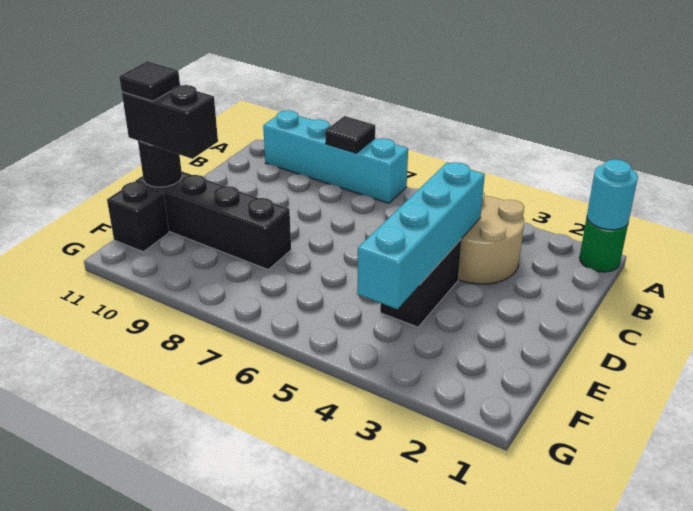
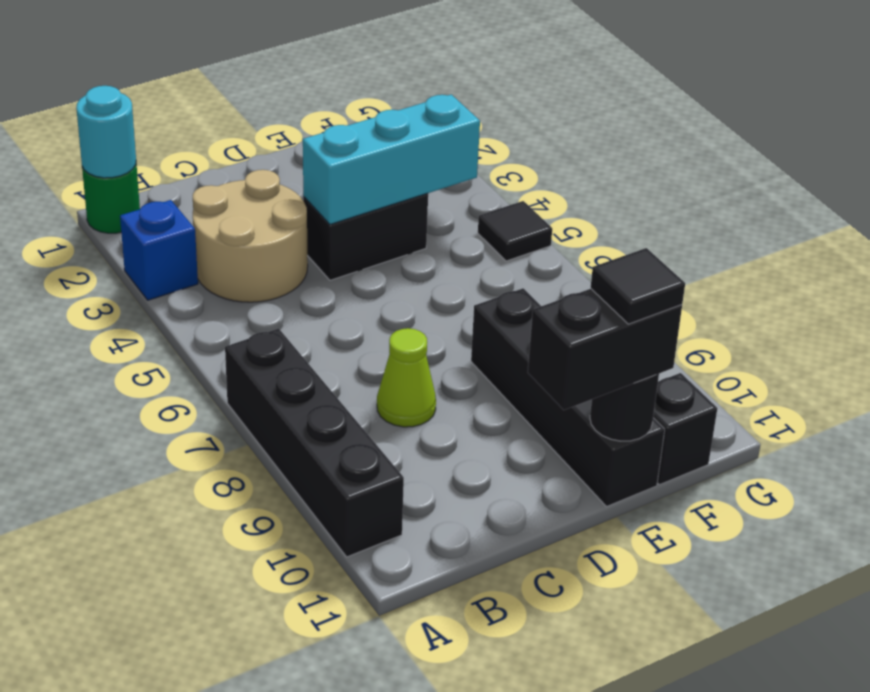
none -> blue brick A3 level 1
cyan brick A7:A10 level 1 -> black brick A7:A10 level 1
black tile A8 level 2 -> black tile G5 level 1
cyan brick C4:F4 level 2 -> cyan brick D4:F4 level 2
none -> lime cone C8 level 1
black brick E10:E11 level 3 -> black brick D11:E11 level 3

